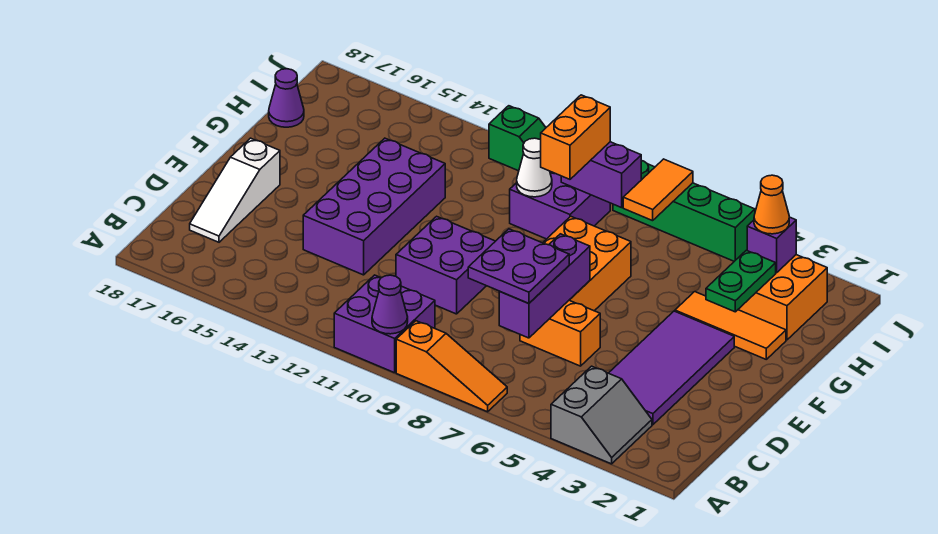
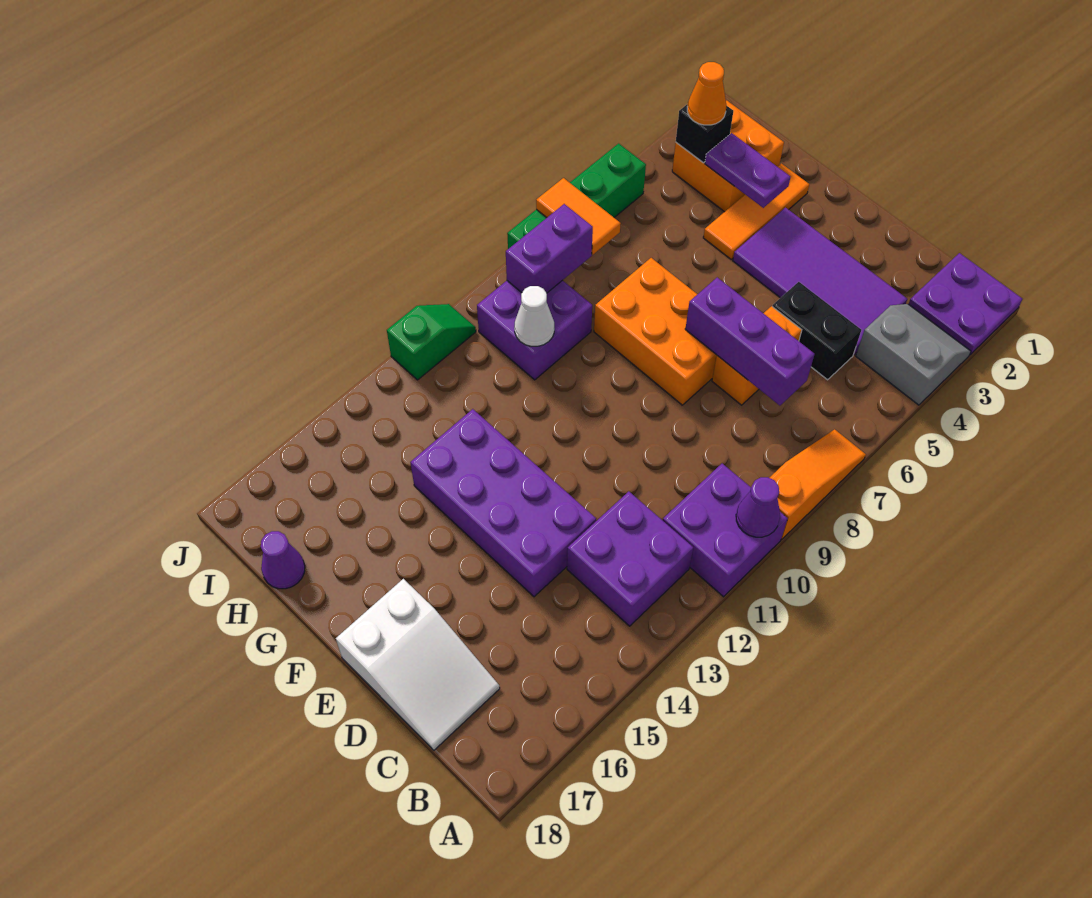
none -> black brick C5:D5 level 1
purple plate C7:D8 level 3 -> purple plate A1:B2 level 1
white slope C17:E17 level 1 top E -> white slope C17:E18 level 1 top E
purple brick D10:E11 level 1 -> purple brick B12:C13 level 1
green plate G3:H3 level 2 -> purple plate G3:H3 level 2
orange brick H9:I9 level 3 -> none
purple brick I3 level 2 -> black brick I3 level 2

